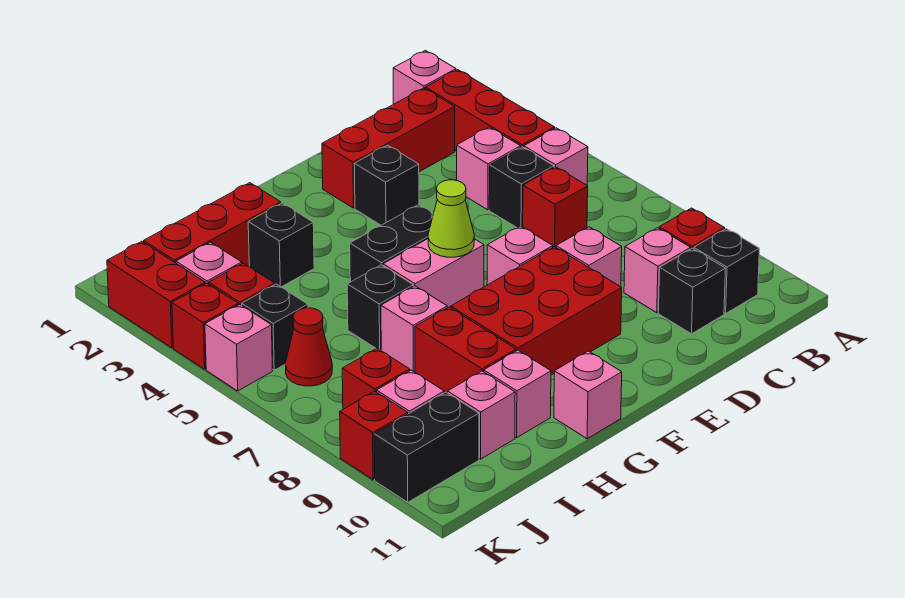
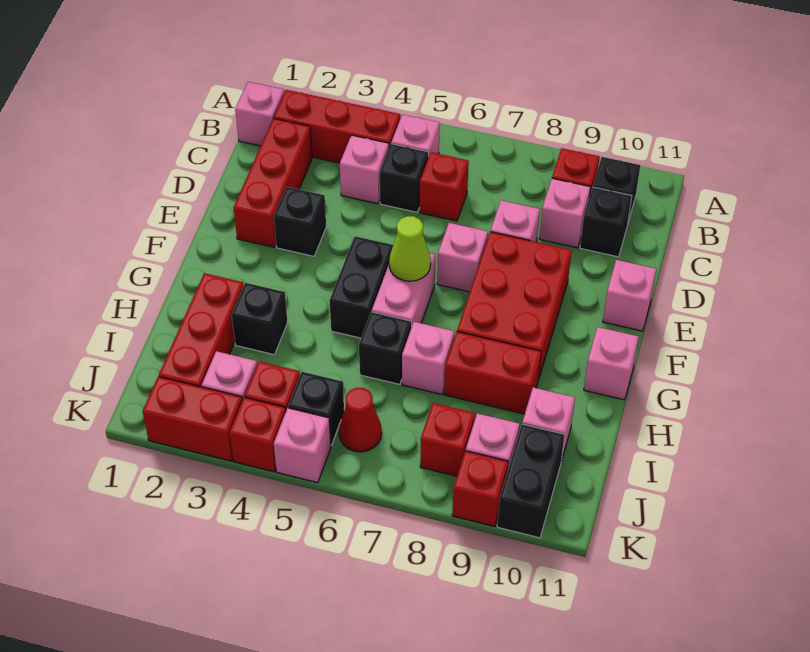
pink brick H10 level 1 -> pink brick E11 level 1

